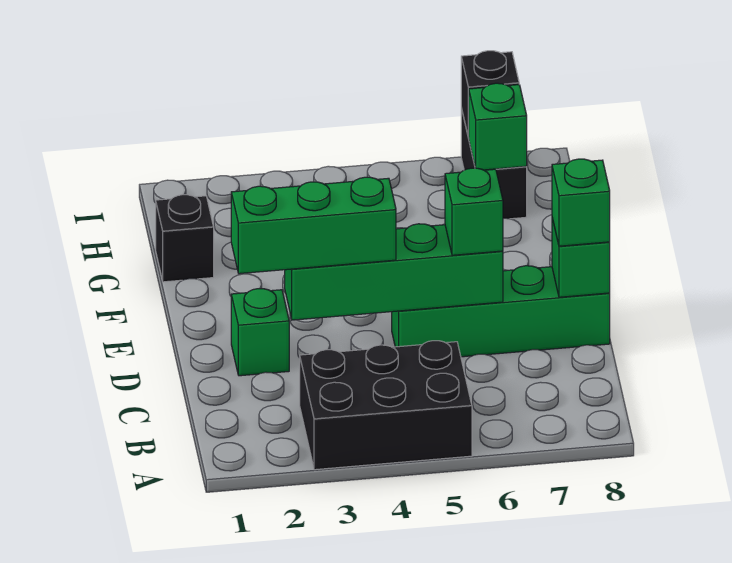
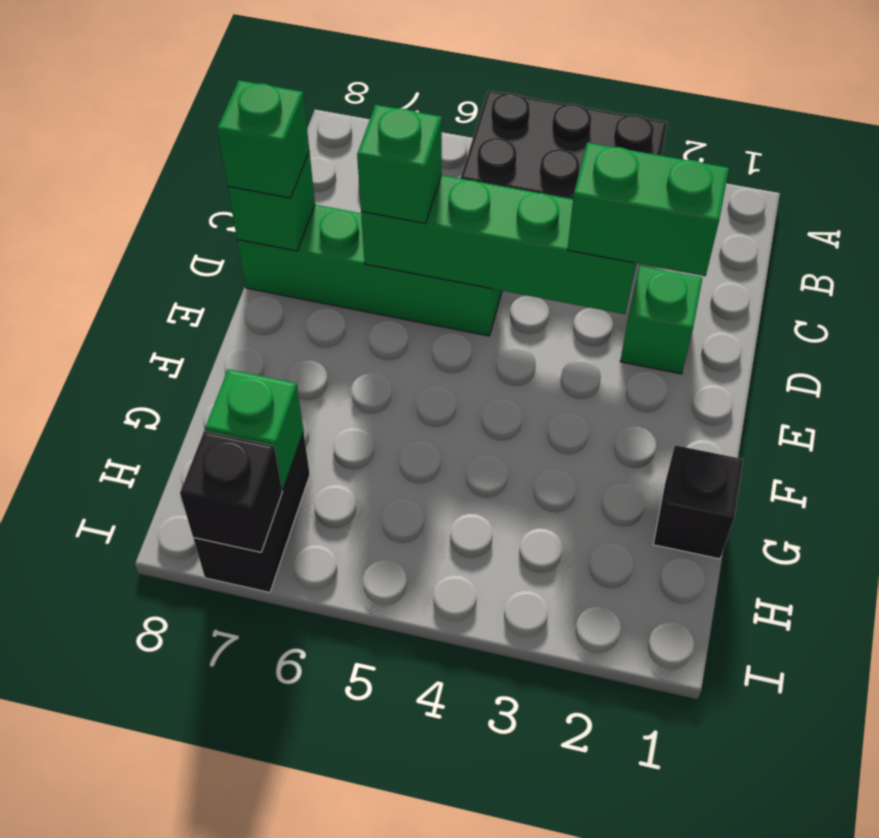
green brick D2:D4 level 3 -> green brick D2:D3 level 3

